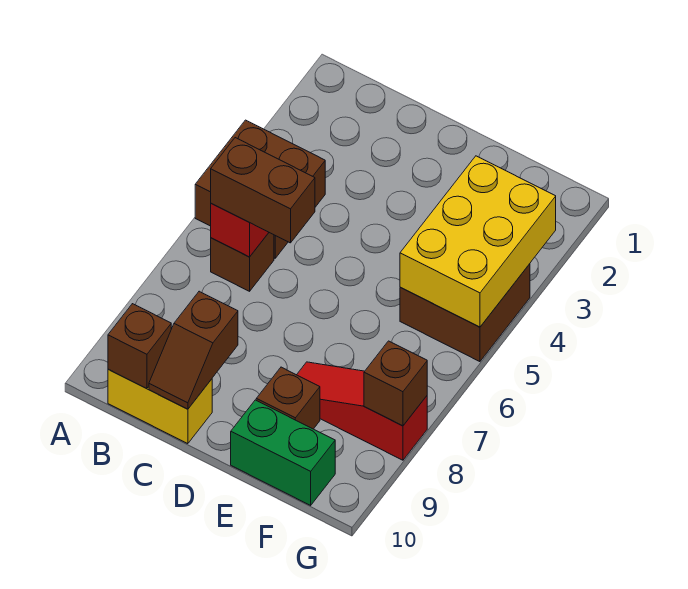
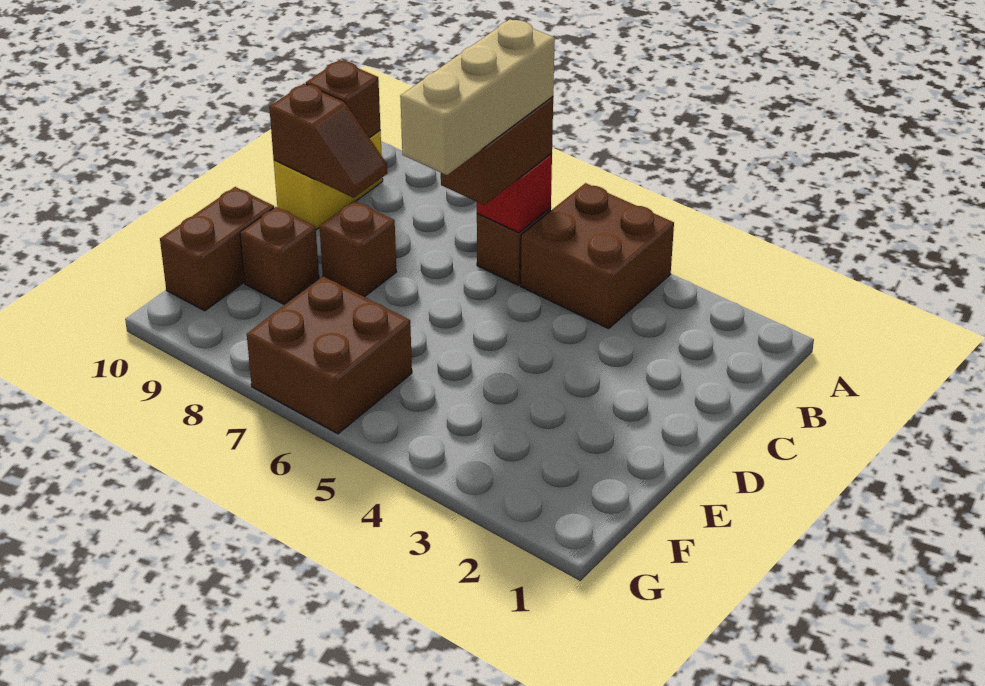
none -> tan brick B6:D6 level 4
brown slope C9:C10 level 2 top 9 -> brown slope C9:C10 level 2 top 10
red slope E8:G8 level 1 top G -> none
green brick E10:F10 level 1 -> brown brick E10:F10 level 1
yellow brick F3:G5 level 2 -> none
brown brick F4:G5 level 1 -> brown brick F6:G7 level 1
brown brick G8 level 2 -> brown brick D8 level 1

